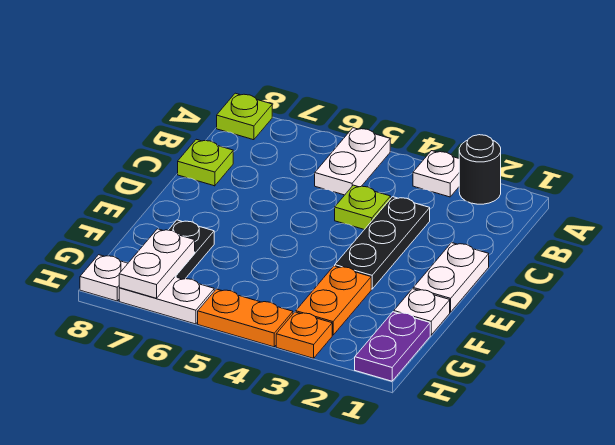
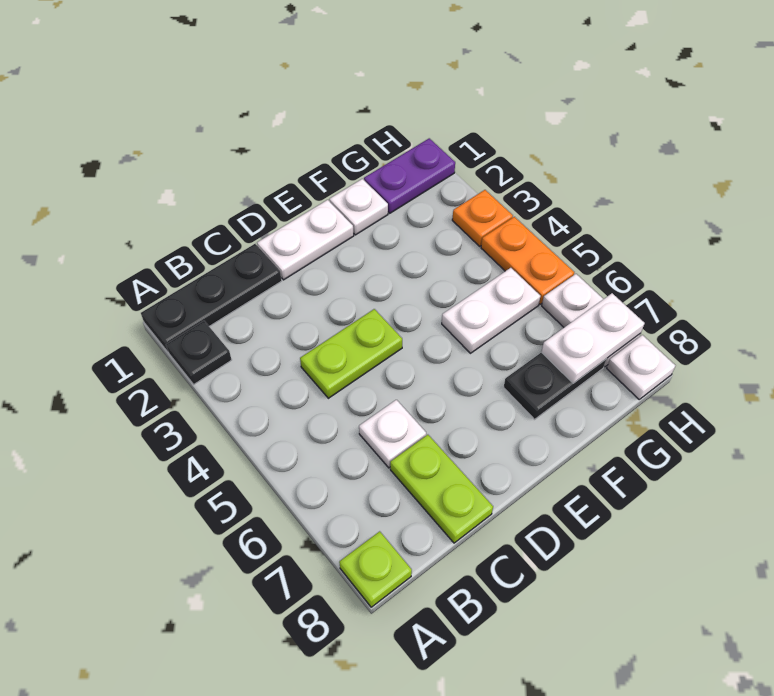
black round brick A2 level 1 -> black plate A2 level 1
white plate A3 level 1 -> white plate C6 level 1
white plate A5:B5 level 1 -> white plate F5:G5 level 1
black plate C3:E3 level 1 -> black plate A1:C1 level 1
lime plate C4 level 1 -> lime plate C4:D4 level 1
lime plate C8 level 1 -> lime plate C7:C8 level 1
orange plate F3:G3 level 1 -> none

